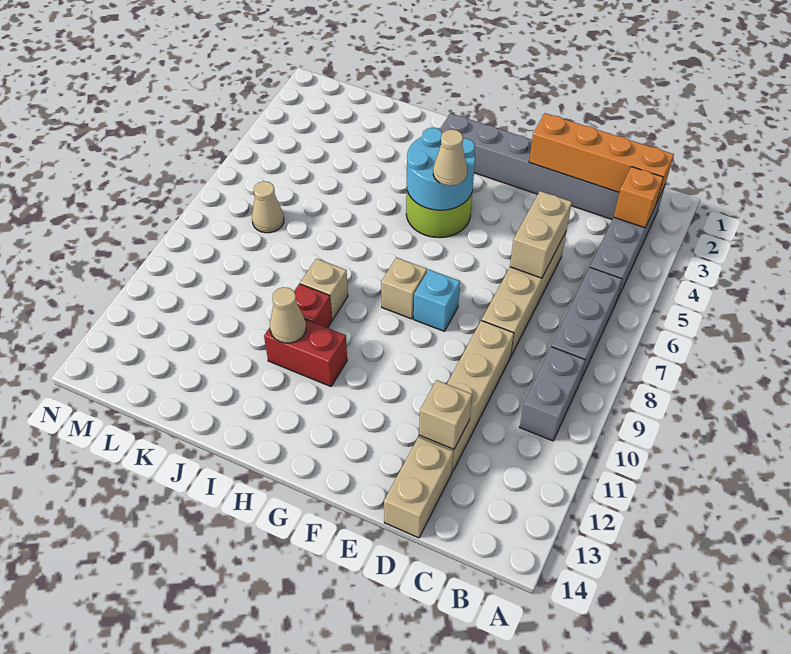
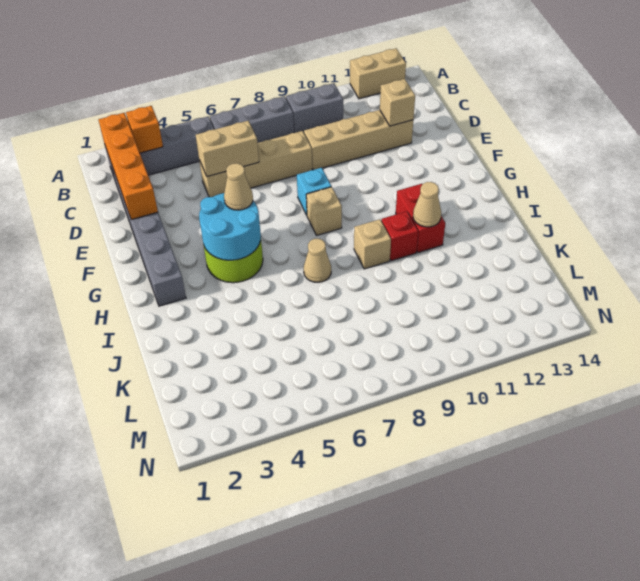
tan brick D13:D14 level 1 -> tan brick A12:A13 level 1
tan cone L7 level 1 -> tan cone I7 level 1

